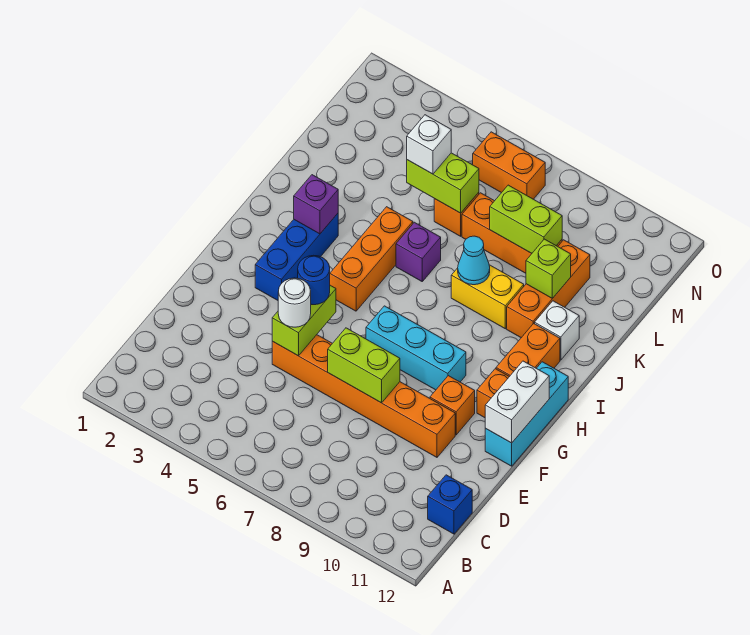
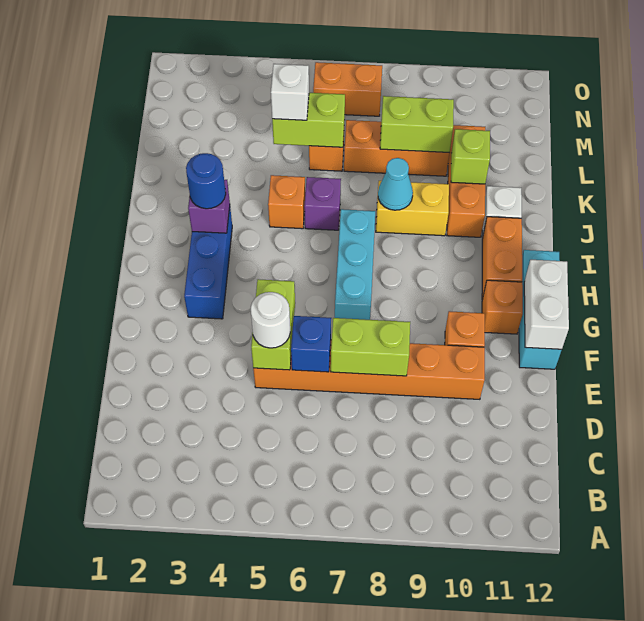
blue brick C12 level 1 -> blue brick E6 level 2
blue round brick F5 level 3 -> blue round brick I3 level 3
cyan brick G7:G9 level 1 -> cyan brick G7:I7 level 1
orange brick H5:J5 level 1 -> orange brick J5 level 1

